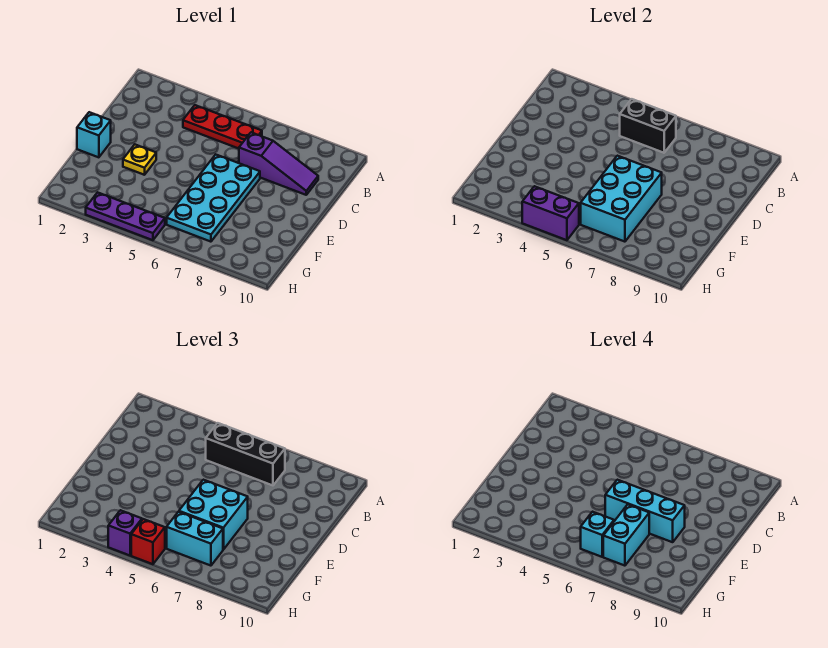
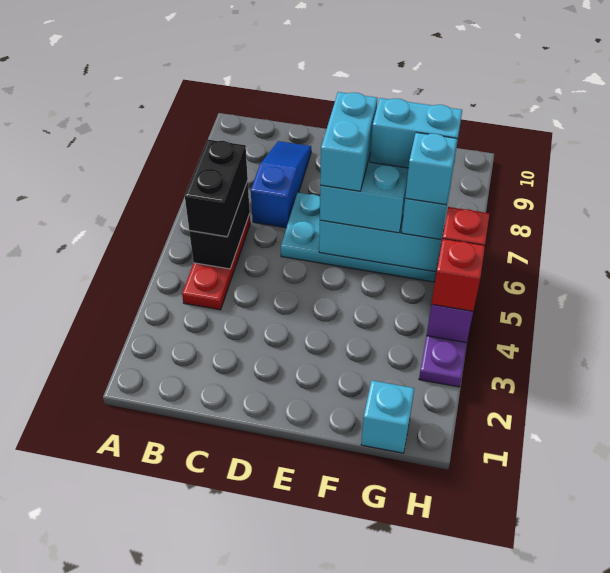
black brick B5:B7 level 3 -> black brick B5:B6 level 3
purple slope C7:C9 level 1 top 7 -> blue slope C7:C9 level 1 top 7
cyan brick E1 level 1 -> cyan brick G1 level 1
yellow plate E3 level 1 -> none
cyan brick E6:E8 level 4 -> cyan brick E6:E7 level 4
purple brick H4 level 3 -> red brick H4 level 3

